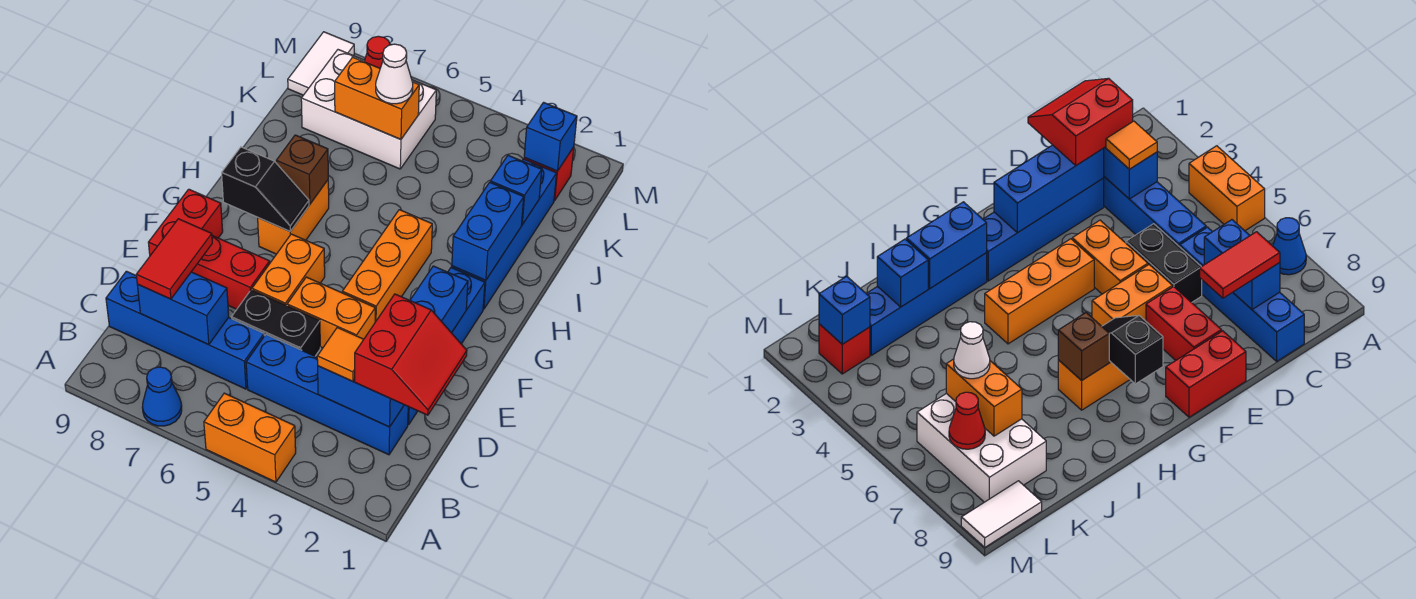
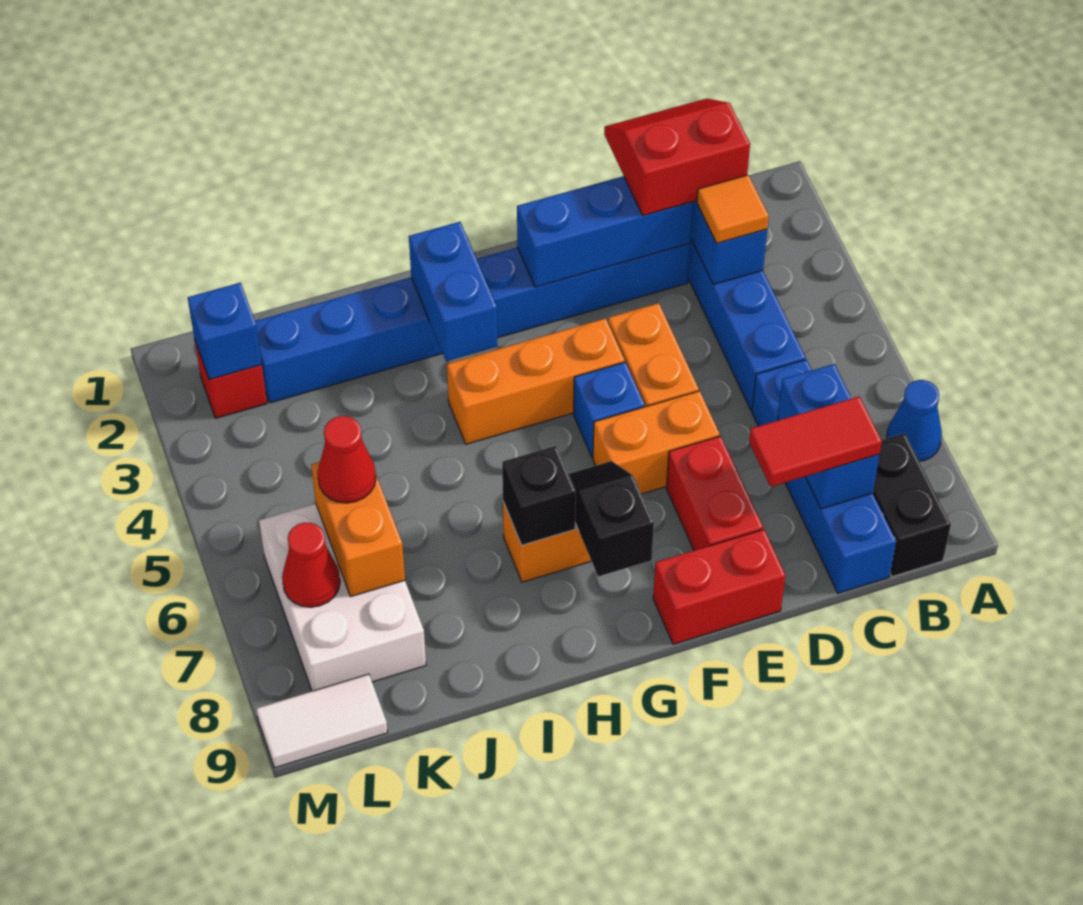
orange brick A4:A5 level 1 -> none
black brick D5:D6 level 1 -> black brick B8:B9 level 1
blue brick H2:I2 level 2 -> blue brick H2:H3 level 2
brown brick H7 level 2 -> black brick H7 level 2
blue brick J2 level 2 -> blue brick F5 level 1
white cone K6 level 3 -> red cone K6 level 3

